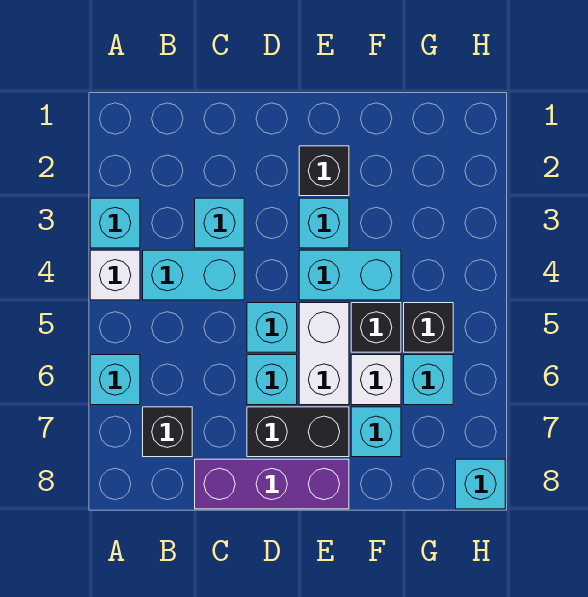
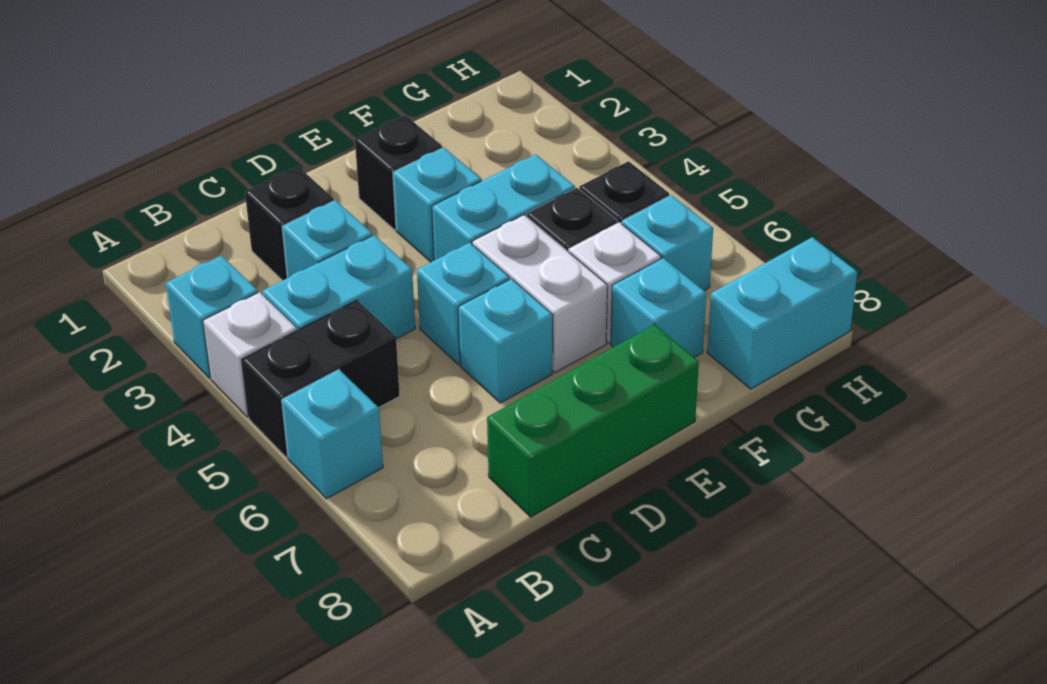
black brick B7 level 1 -> black brick C2 level 1
purple brick C8:E8 level 1 -> green brick C8:E8 level 1
black brick D7:E7 level 1 -> black brick A5:B5 level 1
cyan brick H8 level 1 -> cyan brick G8:H8 level 1

